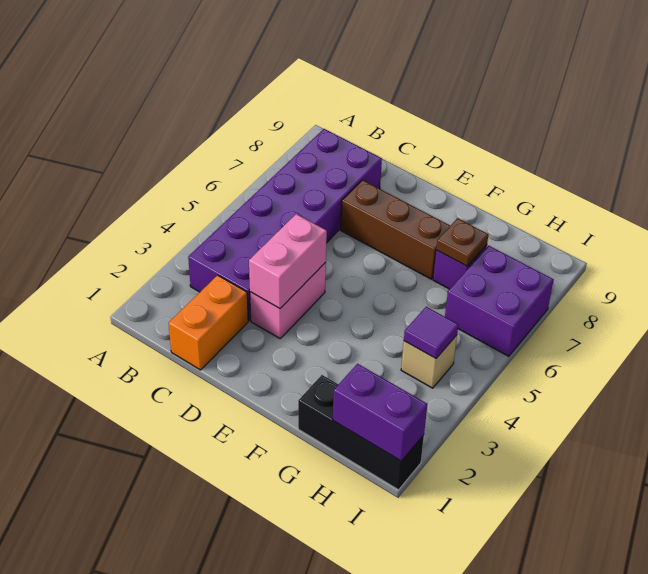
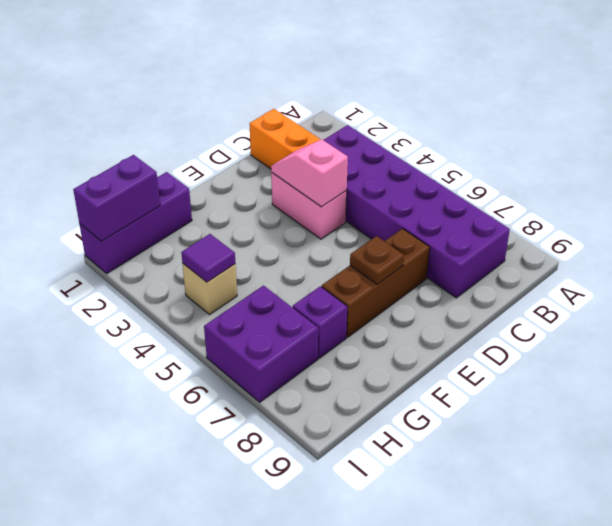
pink brick D3:D4 level 2 -> pink slope D3:D4 level 2 top 4
black brick G1:I1 level 1 -> purple brick G1:I1 level 1
brown plate G7 level 2 -> brown plate E7 level 2

